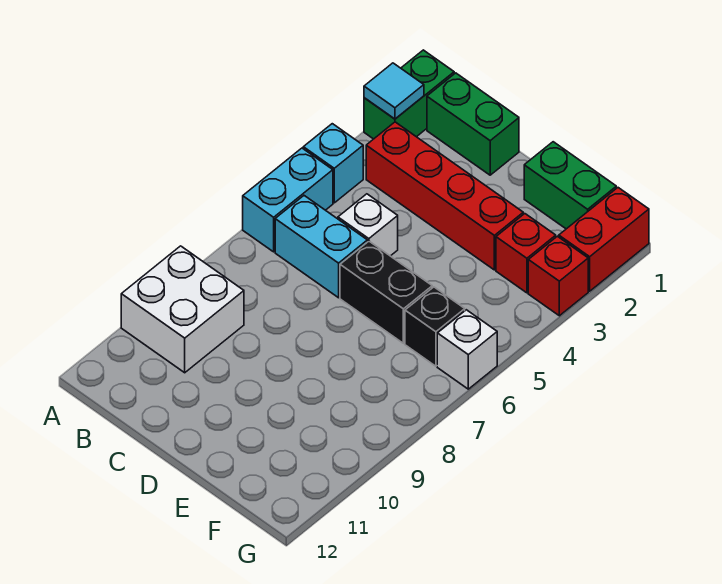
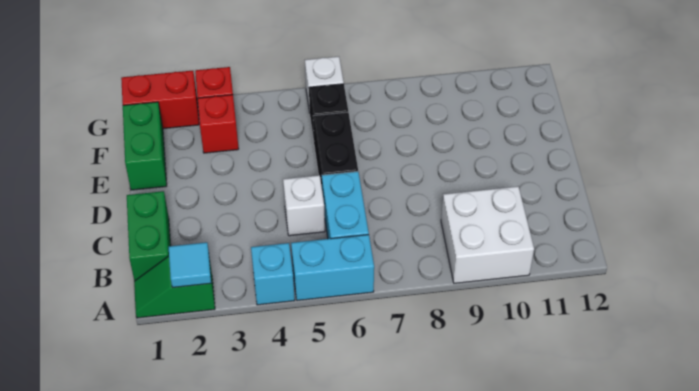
green brick A1:A2 level 1 -> green slope A1:A2 level 1 top 2
red brick B3:E3 level 1 -> none

